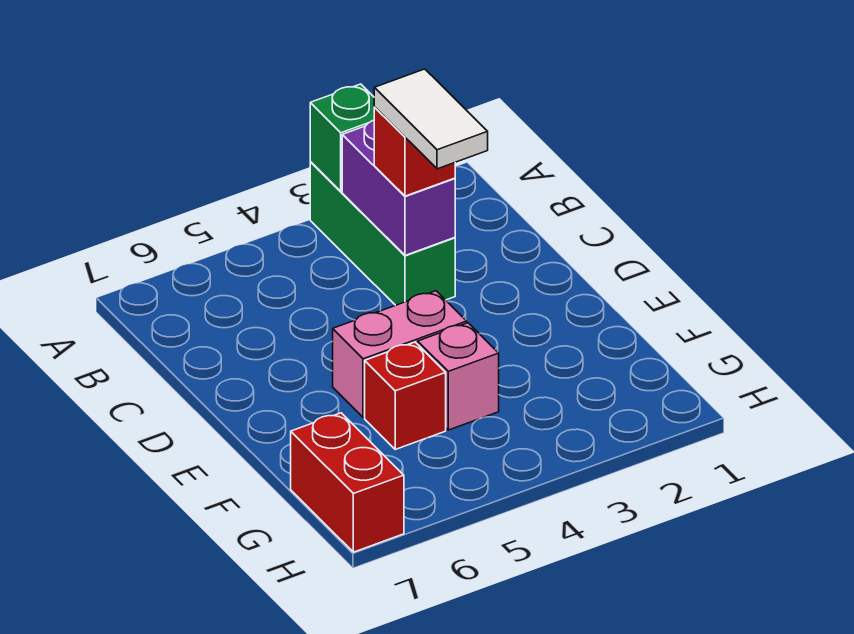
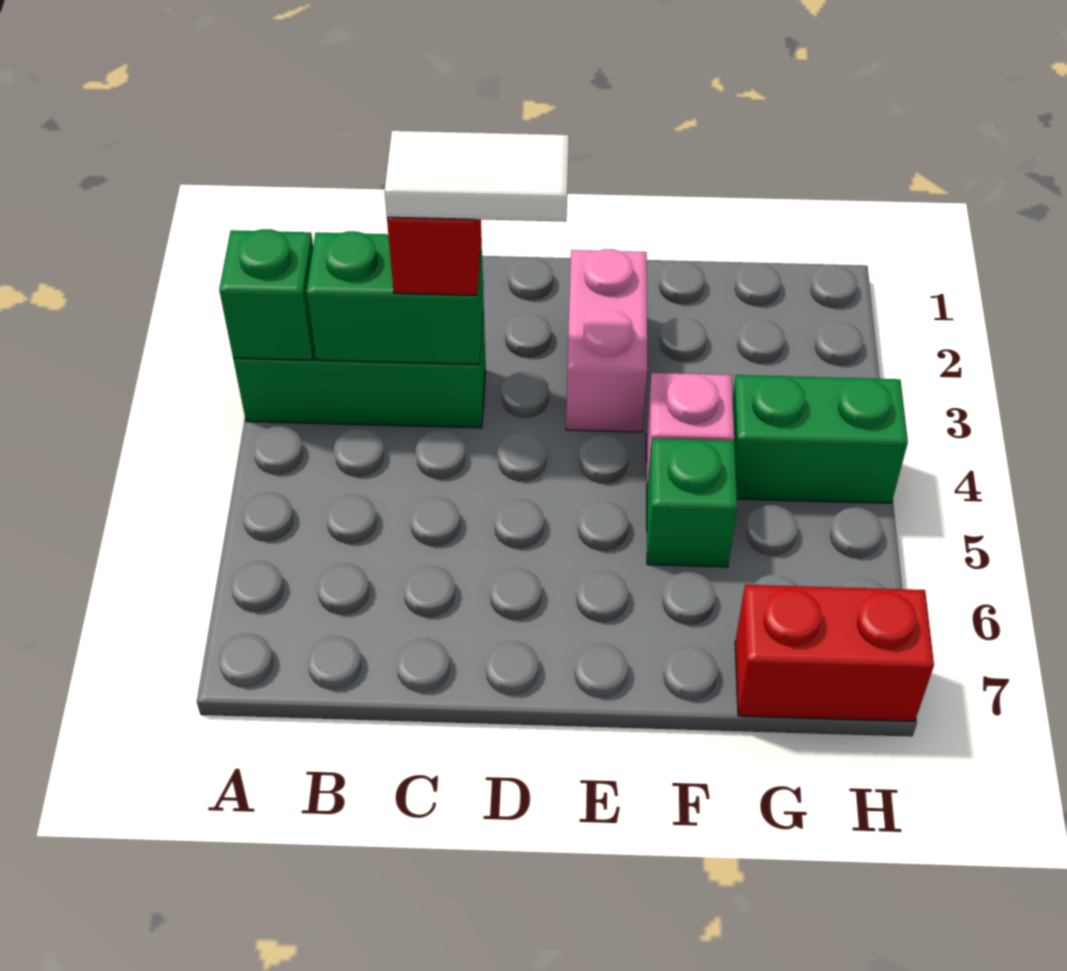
purple brick B3:C3 level 2 -> green brick B3:C3 level 2
pink brick E4:E5 level 1 -> pink brick E2:E3 level 1
red brick F5 level 1 -> green brick F5 level 1
none -> green brick G4:H4 level 1

